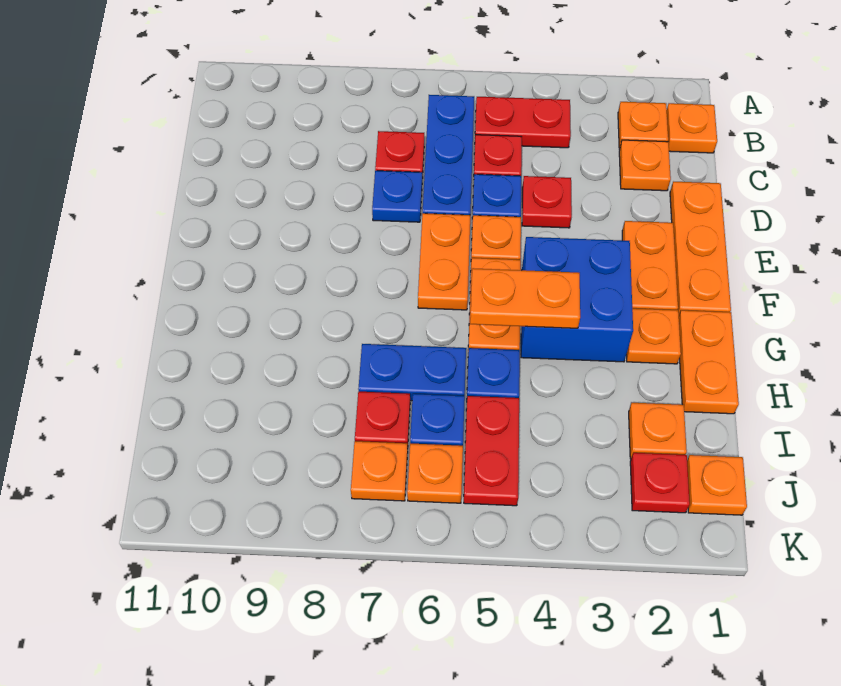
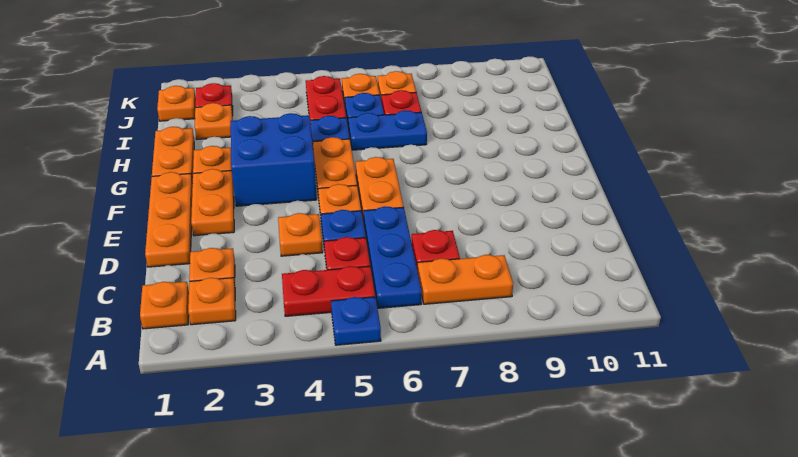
red plate D4 level 1 -> orange plate D4 level 1
blue plate D7 level 1 -> blue plate A5 level 1
orange plate G4:G5 level 2 -> orange plate B7:B8 level 1

